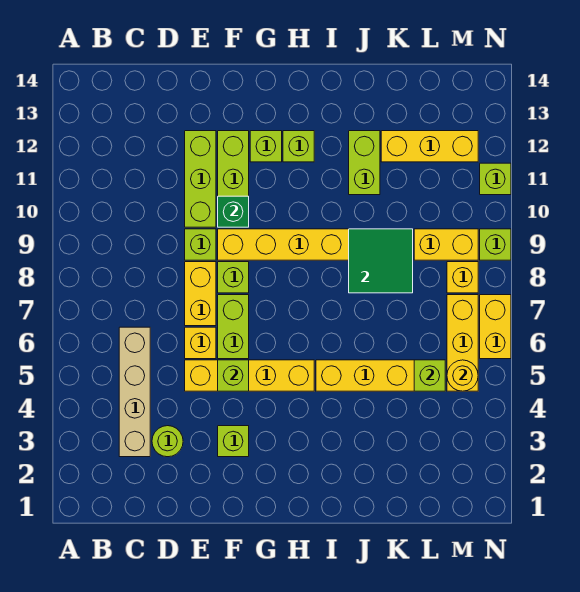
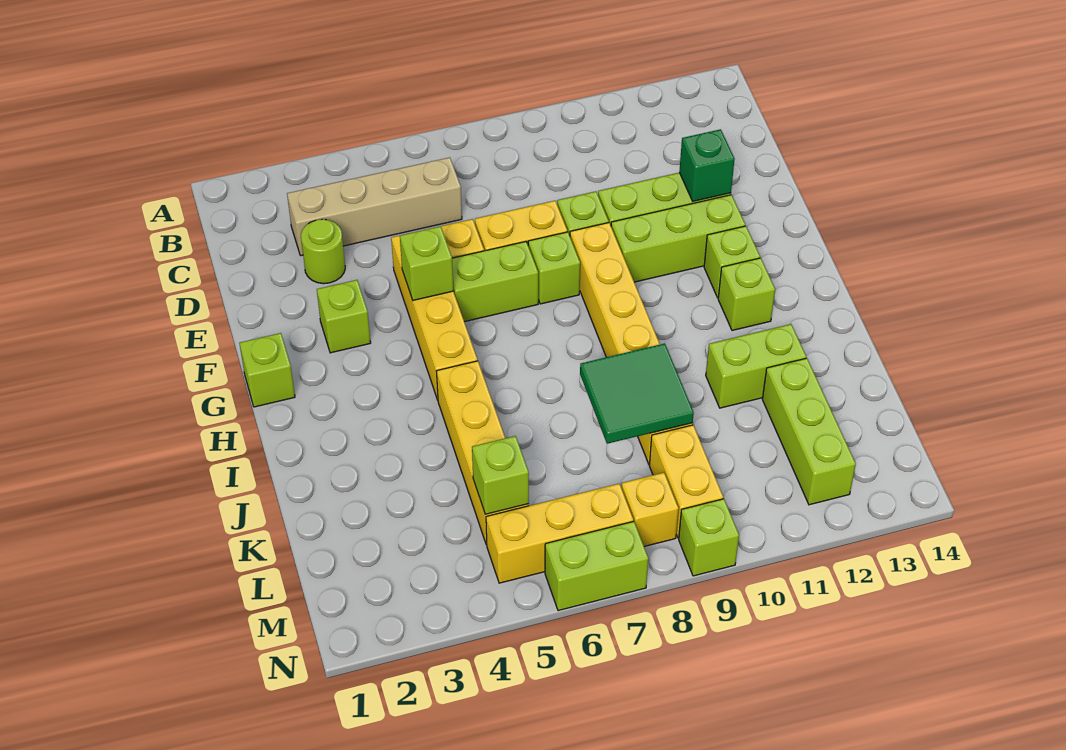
green brick F10 level 2 -> green brick E12 level 2
yellow brick K12:M12 level 1 -> lime brick K12:M12 level 1
yellow round brick M5 level 2 -> none
yellow brick N6:N7 level 1 -> lime brick N6:N7 level 1
lime brick N11 level 1 -> lime brick G1 level 1

